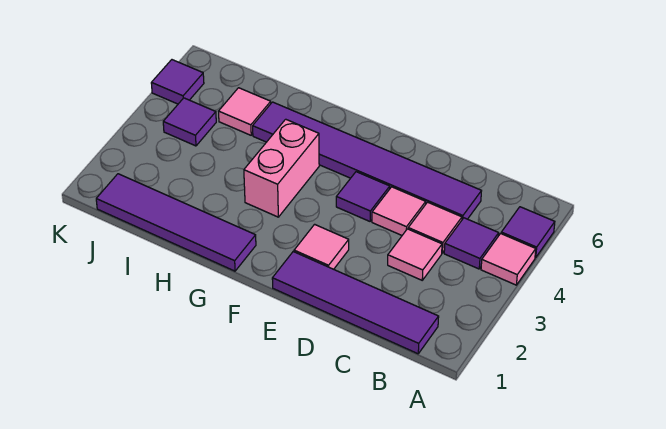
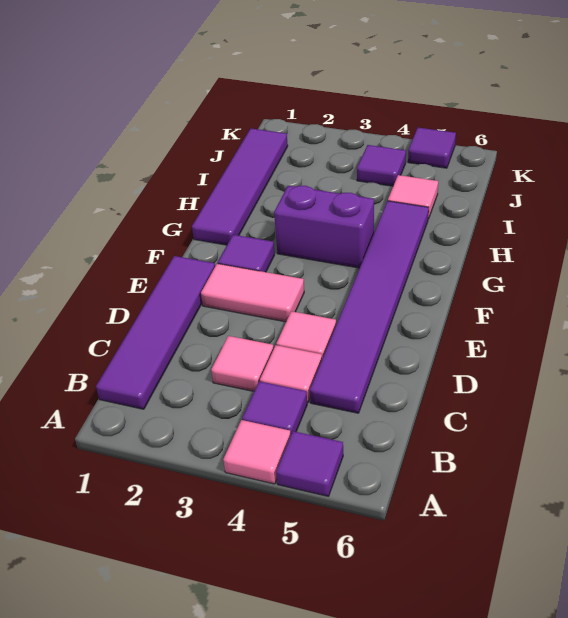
pink tile E2 level 1 -> pink tile E2:E3 level 1
purple tile E4 level 1 -> purple tile F2 level 1
pink brick G3:G4 level 1 -> purple brick G3:G4 level 1

